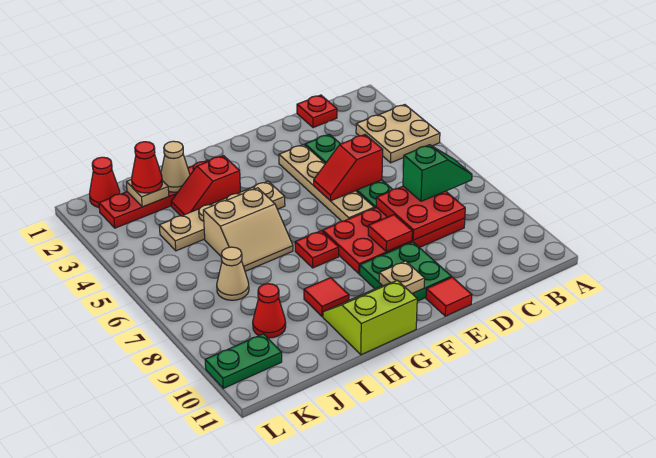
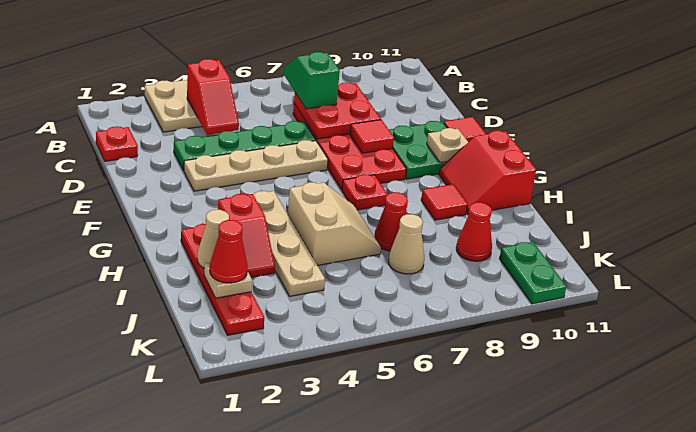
red slope D5:E5 level 2 top D -> red slope B4:C4 level 2 top B
lime slope G10:H11 level 1 top 11 -> red slope G10:H11 level 1 top 11
red cone K1 level 1 -> red cone I7 level 1

